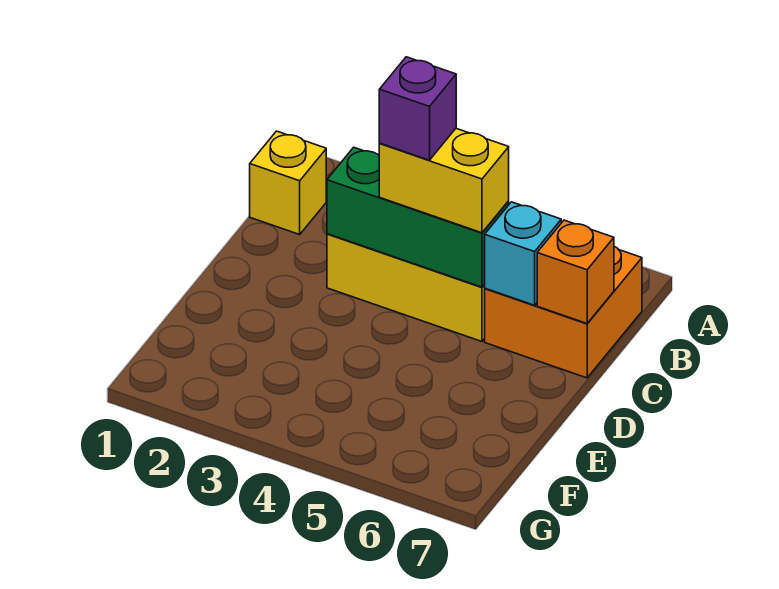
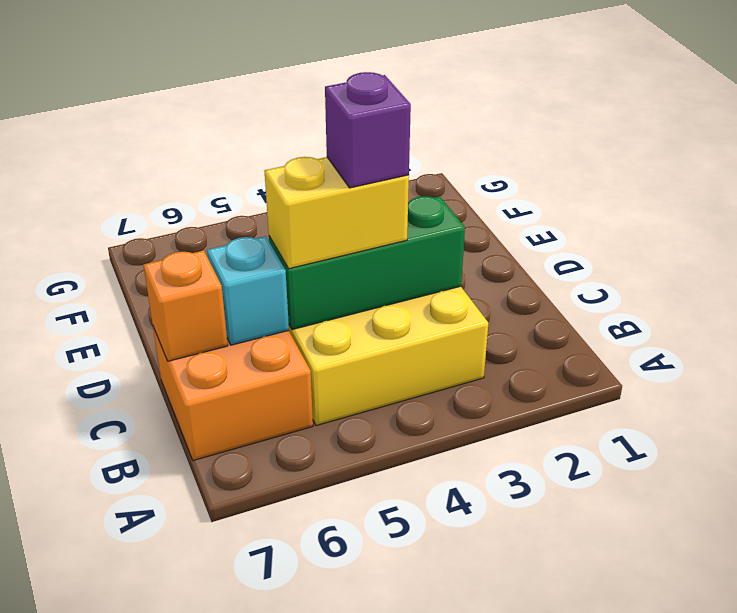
yellow brick B1 level 1 -> none

